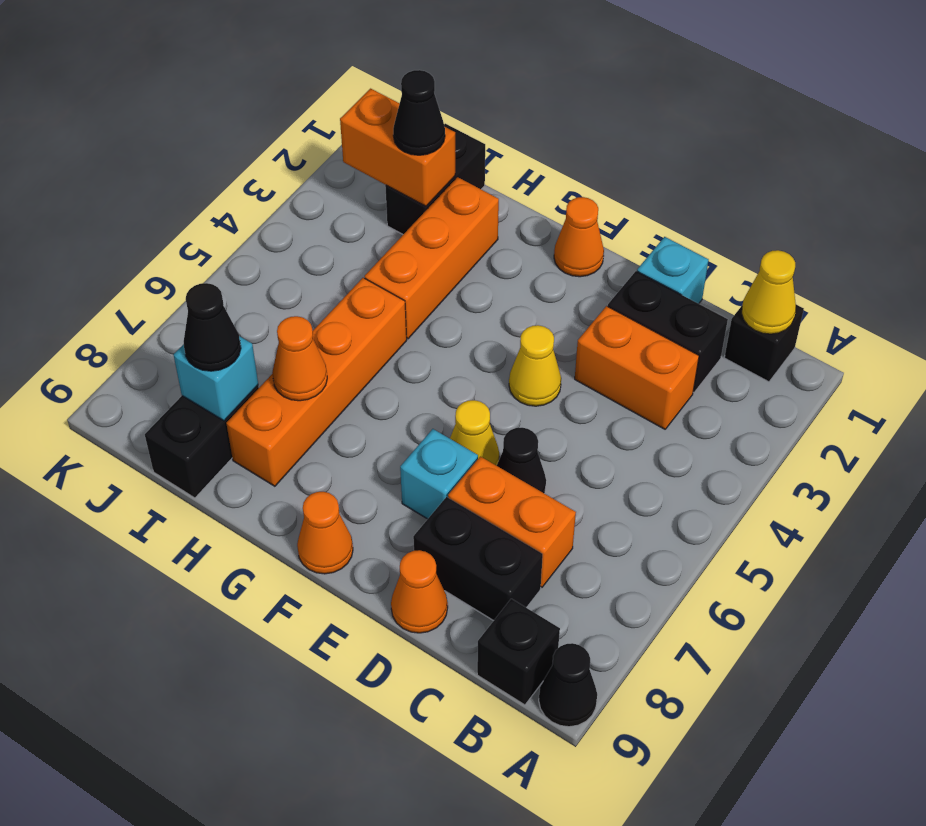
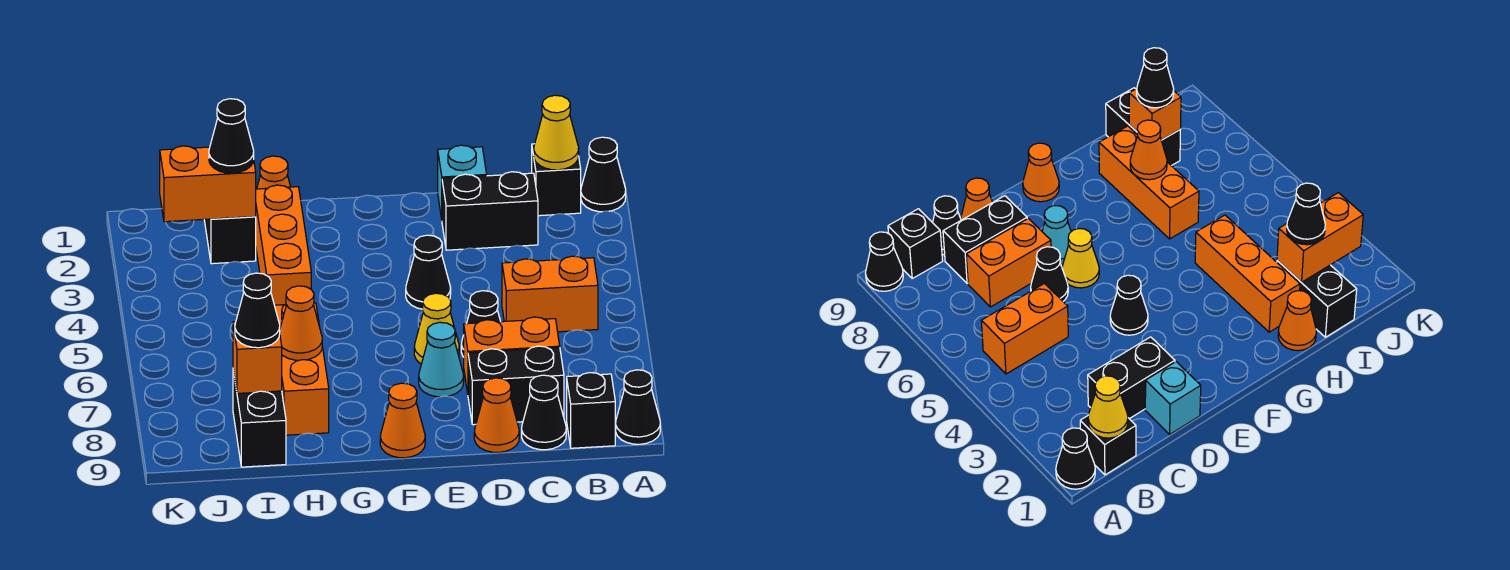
none -> black cone A1 level 1
orange brick C3:D3 level 1 -> orange brick B5:C5 level 1
none -> black cone C9 level 1
yellow cone E4 level 1 -> black cone E4 level 1
cyan brick E7 level 1 -> cyan cone E7 level 1
orange cone F1 level 1 -> orange cone H1 level 1
orange brick H5:H8 level 1 -> orange brick H6:H8 level 1
cyan brick I8 level 2 -> orange brick I8 level 2

